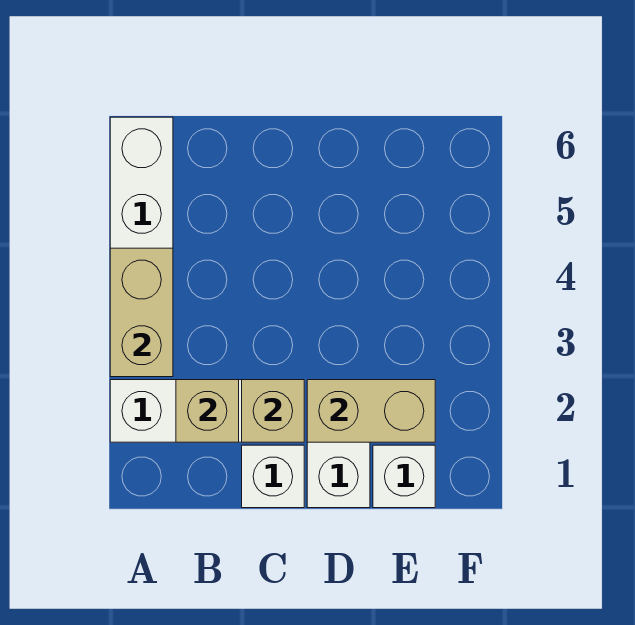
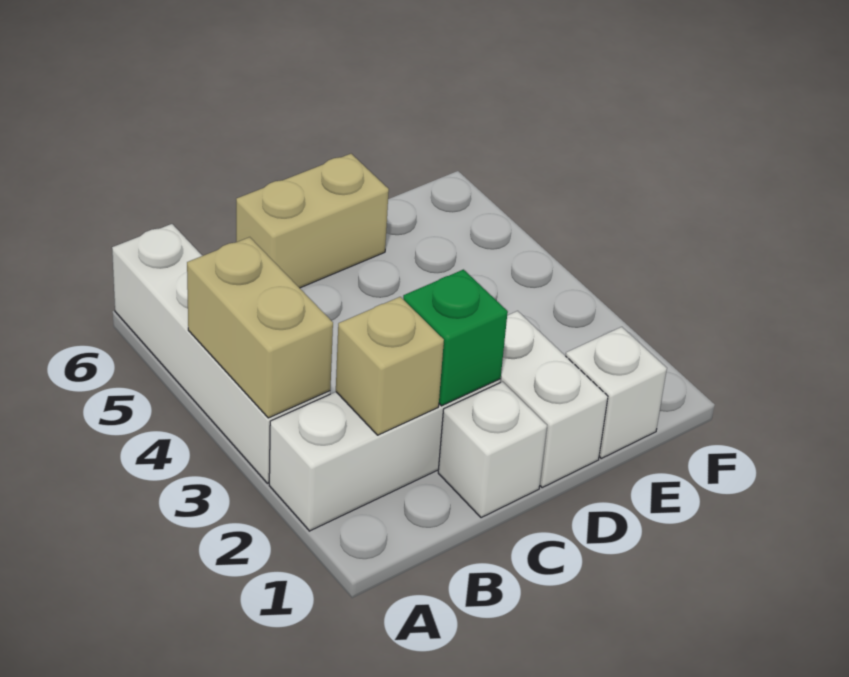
tan brick C2 level 2 -> green brick C2 level 2
tan brick D2:E2 level 2 -> tan brick C6:D6 level 1

